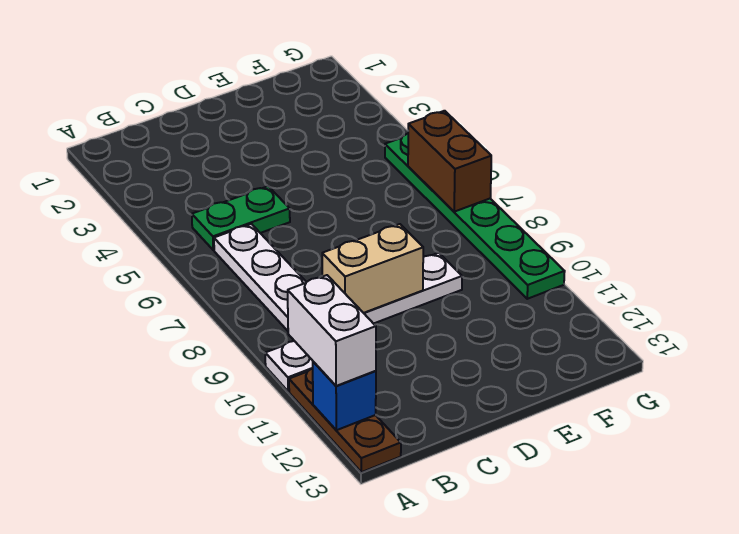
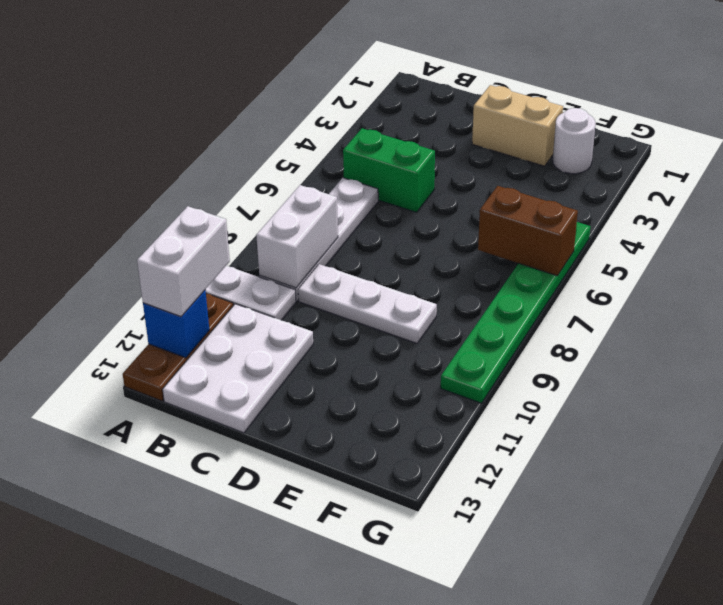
green plate B5:C5 level 1 -> green brick B5:C5 level 1
none -> white brick B8:B9 level 2
none -> white plate B11:C13 level 1
tan brick C9:D9 level 2 -> tan brick D2:E2 level 1
none -> white round brick F2 level 1
brown brick G6:G7 level 2 -> brown brick F6:G6 level 2

